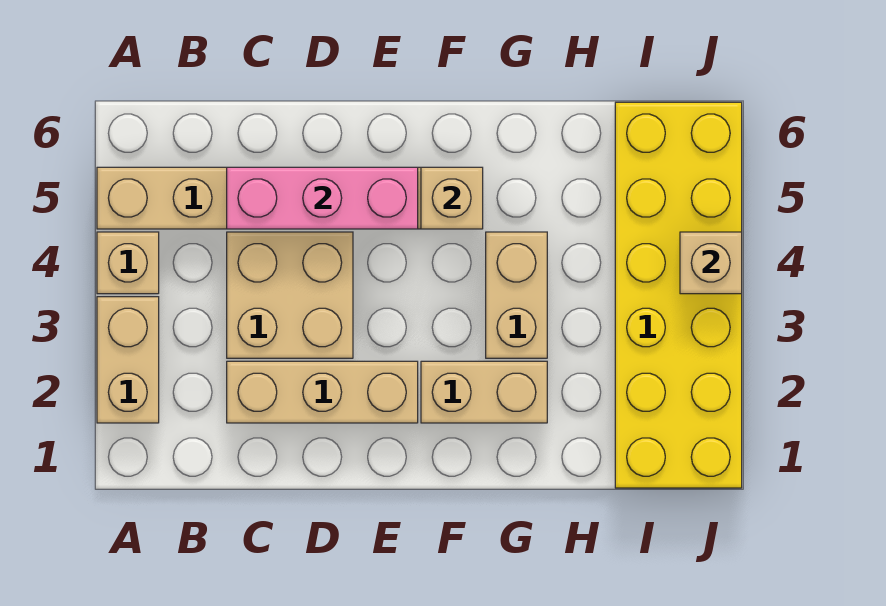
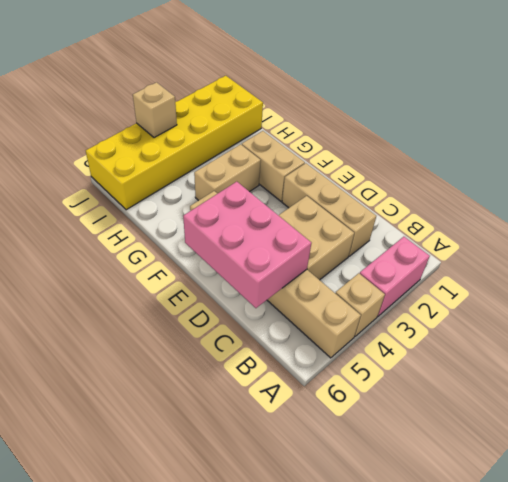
tan brick A2:A3 level 1 -> pink brick A2:A3 level 1
pink brick C5:E5 level 2 -> pink brick C5:E6 level 2
tan brick F5 level 2 -> none

